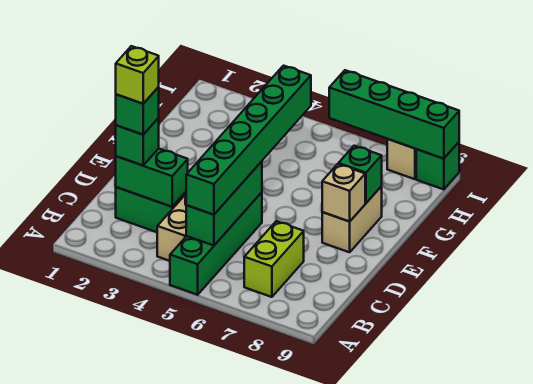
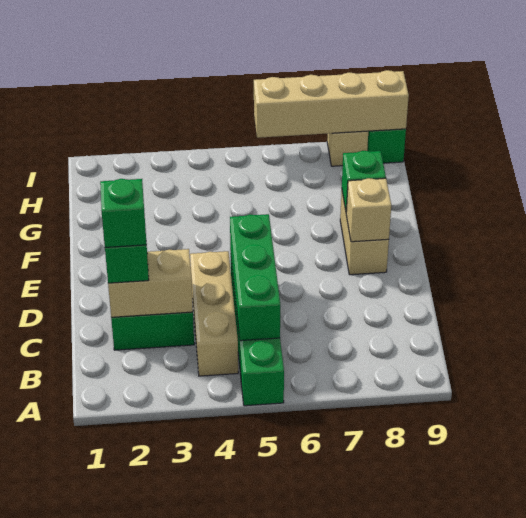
green brick B5:G5 level 3 -> none
lime brick B7:C7 level 1 -> none
green brick C2:C3 level 2 -> tan brick C2:C3 level 2
lime brick C2 level 5 -> none
green brick I6:I9 level 2 -> tan brick I6:I9 level 2

